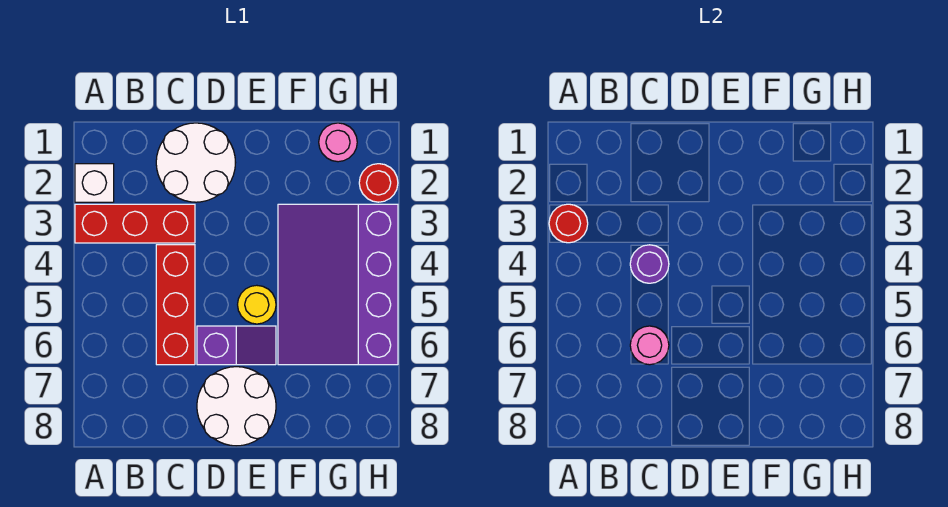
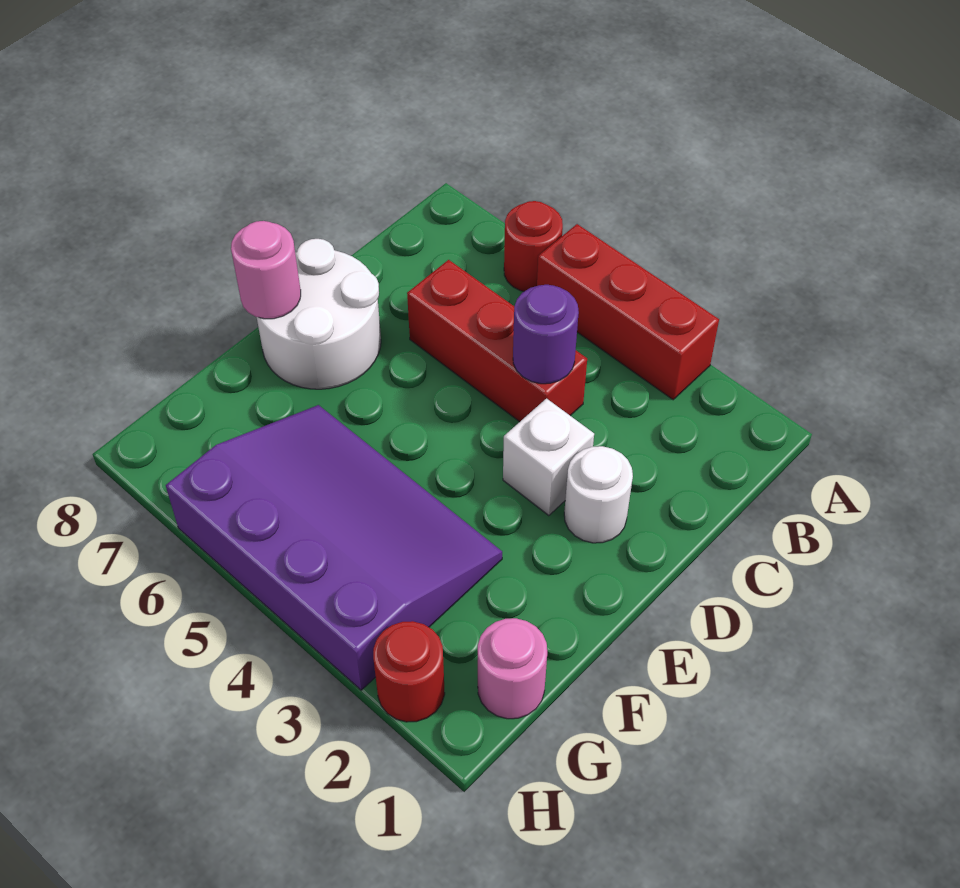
white brick A2 level 1 -> white brick D3 level 1
red brick A3:C3 level 1 -> red brick A3:A5 level 1
red round brick A3 level 2 -> red round brick A6 level 1
white round brick C1:D2 level 1 -> white round brick D2 level 1
pink round brick C6 level 2 -> pink round brick E8 level 2
purple slope D6:E6 level 1 top D -> none
yellow round brick E5 level 1 -> none

